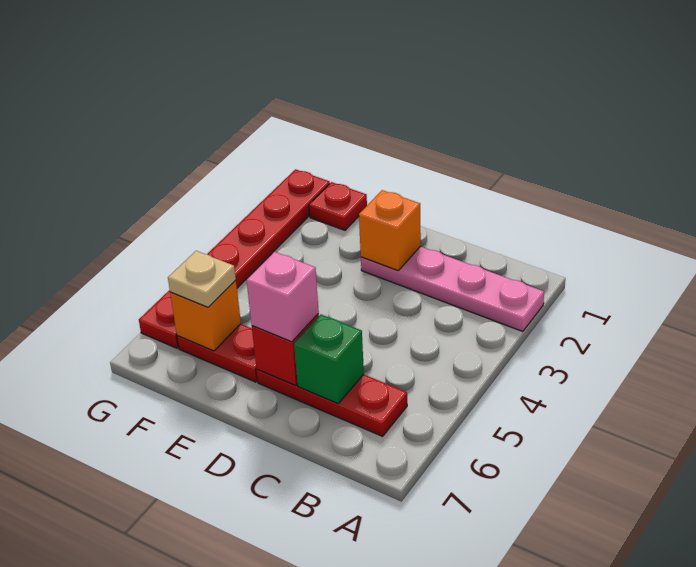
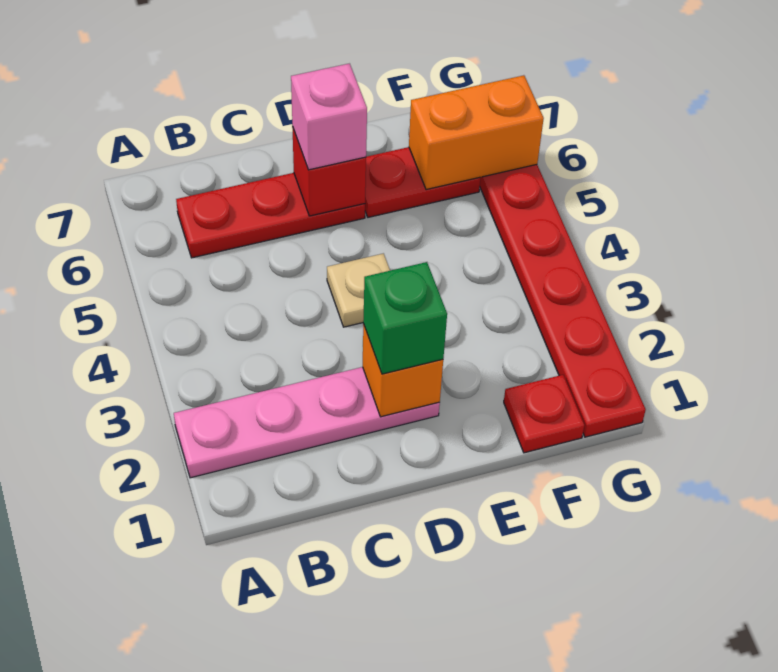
green brick C6 level 2 -> green brick D2 level 3
orange brick F6 level 2 -> orange brick F6:G6 level 2
tan plate F6 level 3 -> tan plate D4 level 1

